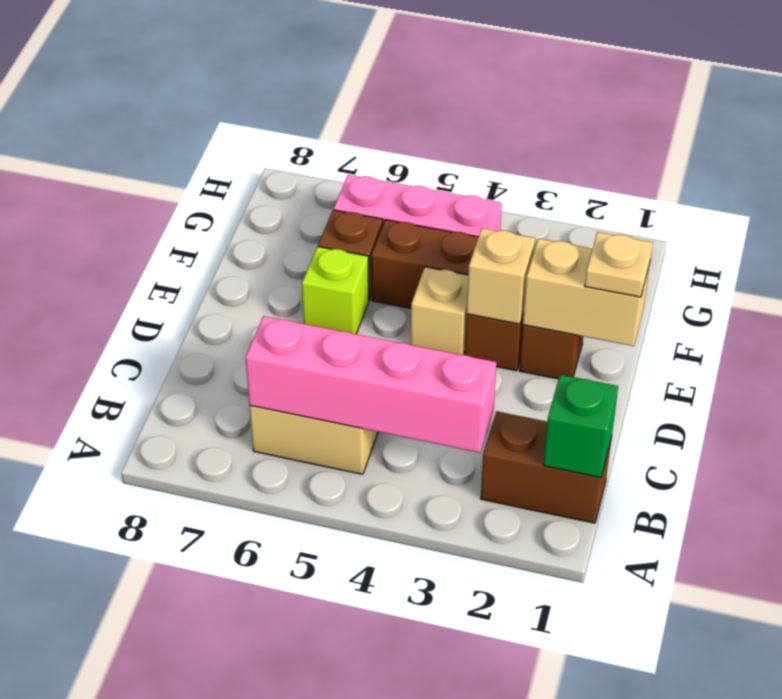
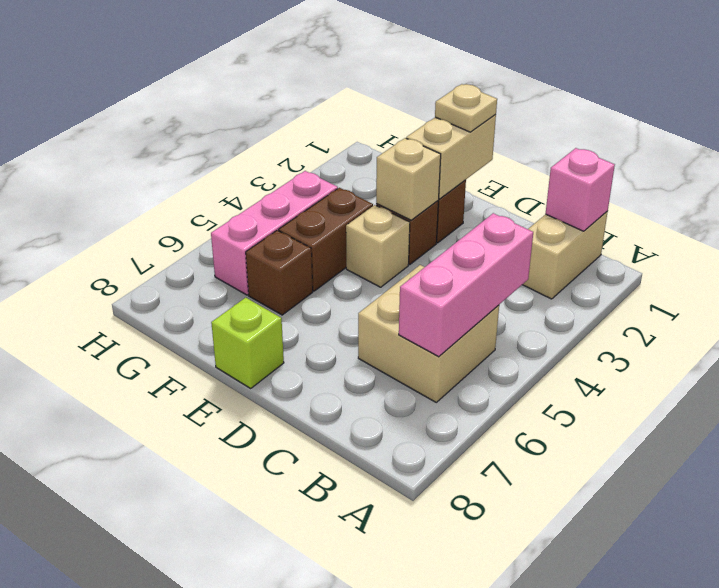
brown brick B1:B2 level 1 -> tan brick B1:B2 level 1
green brick B1 level 2 -> pink brick B1 level 2
pink brick B3:B6 level 2 -> pink brick B4:B6 level 2
lime brick E6 level 1 -> lime brick E8 level 1

